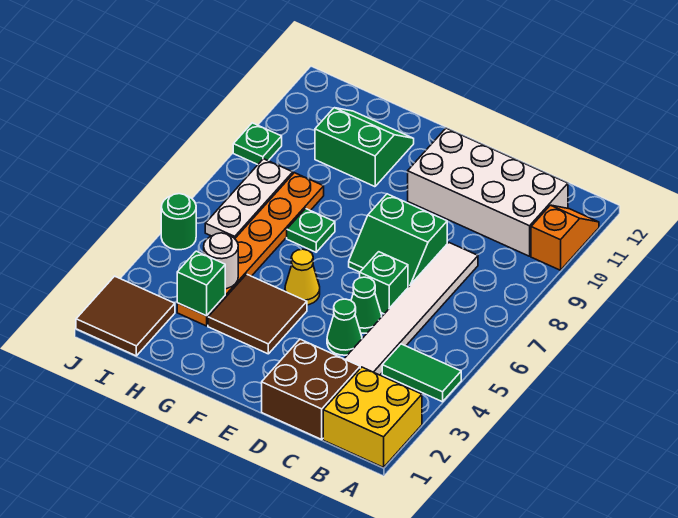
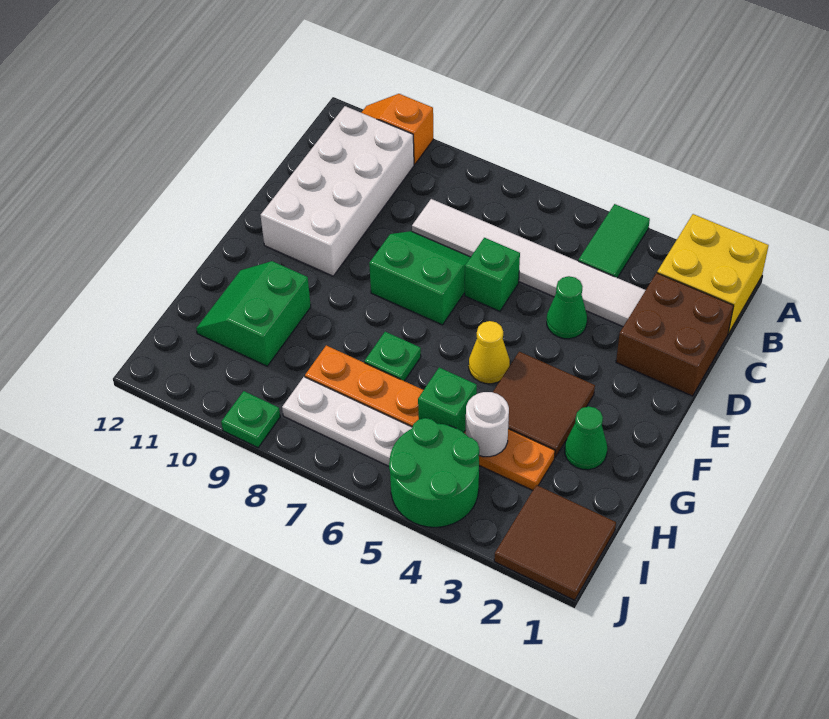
green cone D5 level 1 -> green cone G2 level 1
green slope D7:E8 level 1 top 8 -> green slope D7:E8 level 1 top E
green brick H3 level 2 -> green brick H5 level 2
green round brick J5 level 1 -> green round brick I4:J5 level 1

